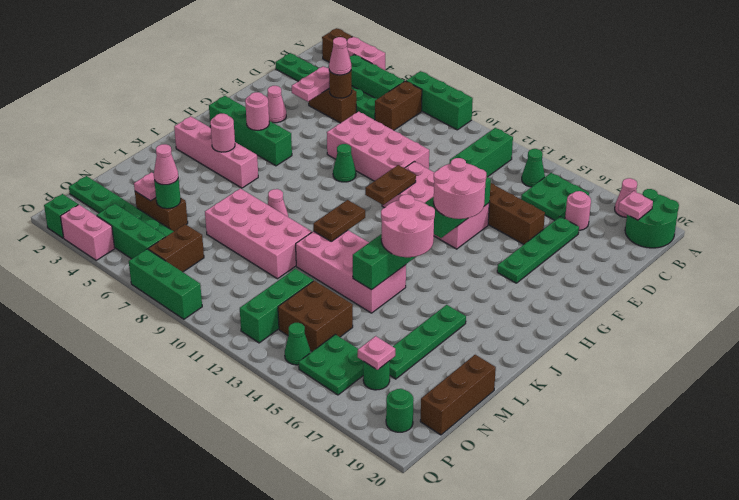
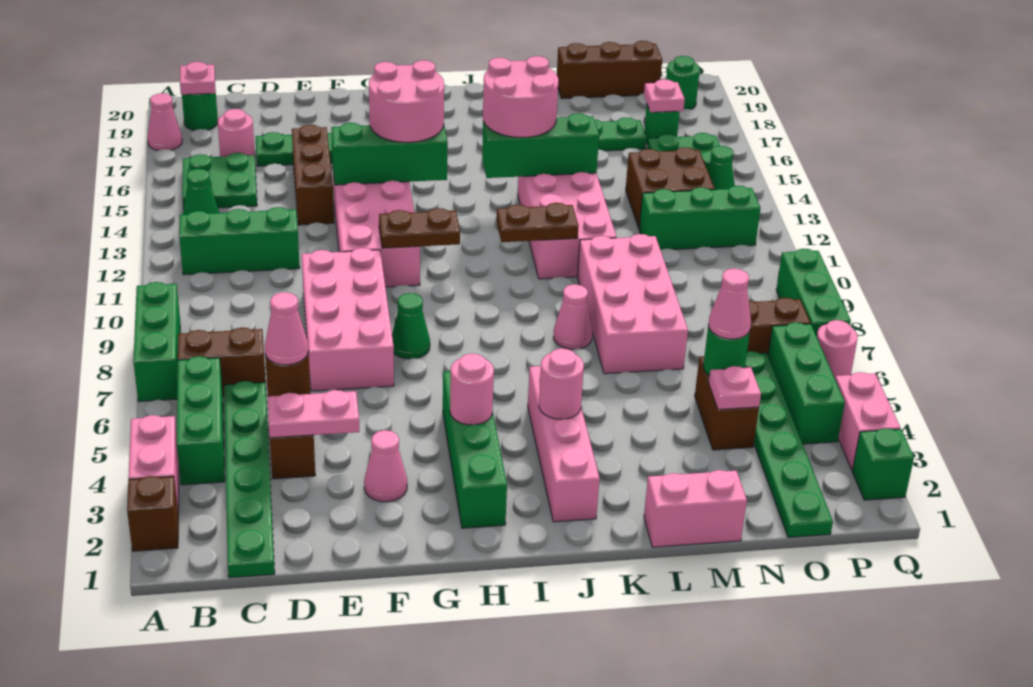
green round brick A19:B20 level 1 -> green round brick B19 level 1
none -> pink brick L1:M1 level 1
none -> pink round brick Q6 level 1

